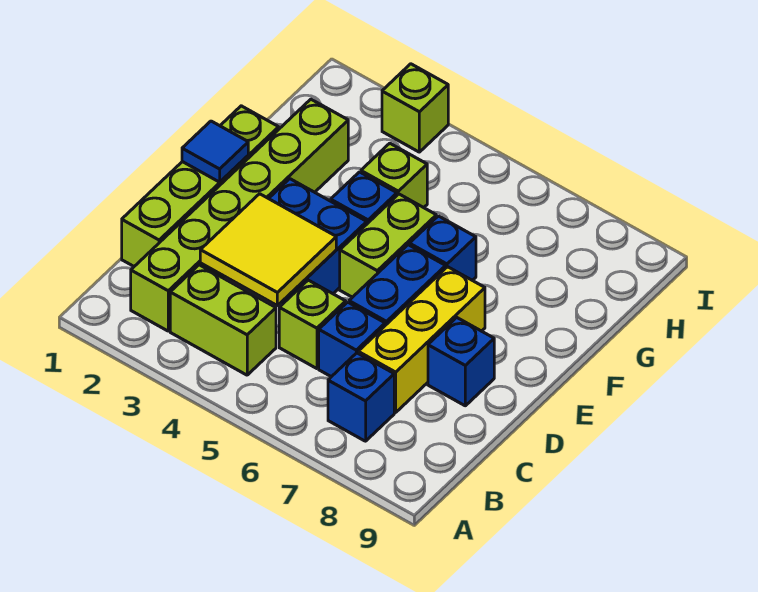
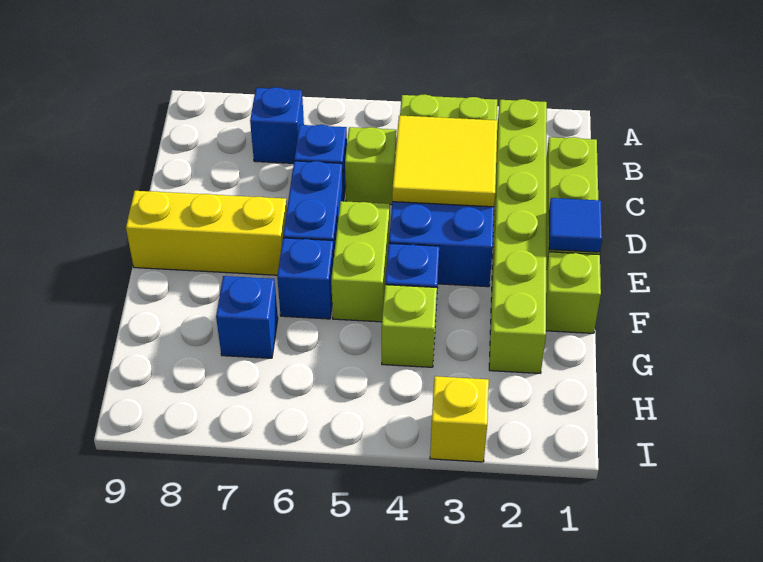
yellow brick C7:E7 level 1 -> yellow brick E7:E9 level 1
blue brick D8 level 1 -> blue brick G7 level 1
lime brick I3 level 1 -> yellow brick I3 level 1

